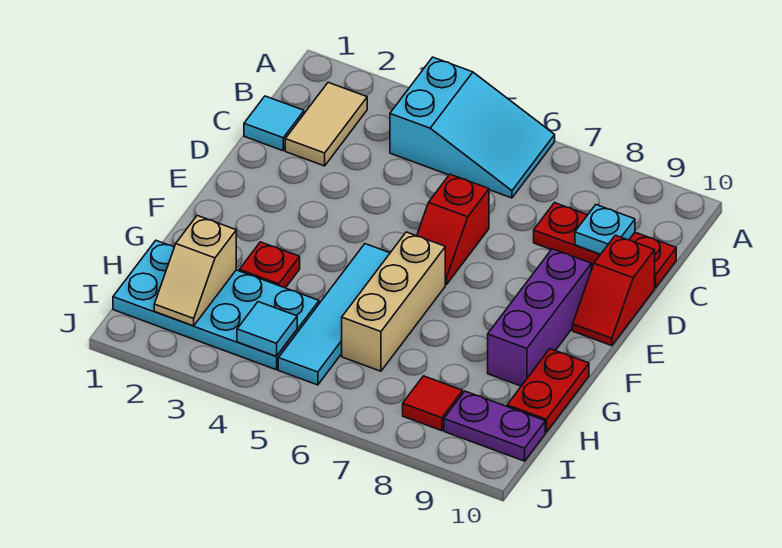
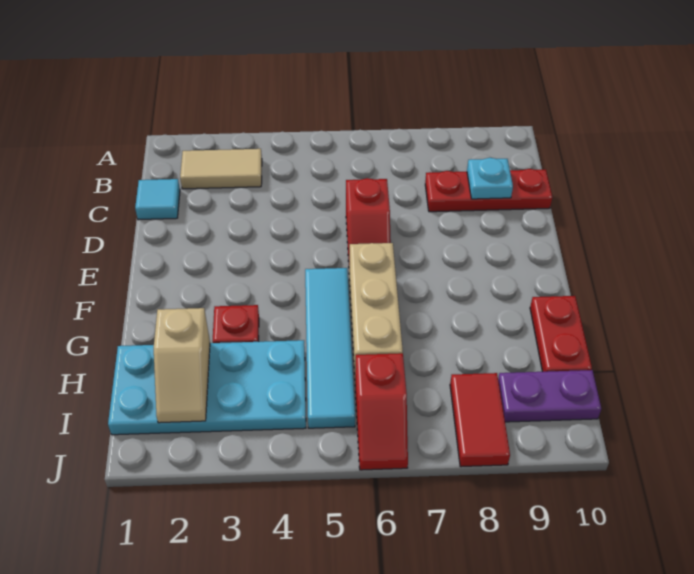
cyan slope A4:B6 level 1 top 4 -> none
tan tile B2:C2 level 1 -> tan tile B2:B3 level 1
red slope D10:E10 level 1 top D -> red slope I6:J6 level 1 top I
purple brick E9:G9 level 1 -> none
cyan tile I4 level 2 -> none
red tile I8 level 1 -> red tile I8:J8 level 1

